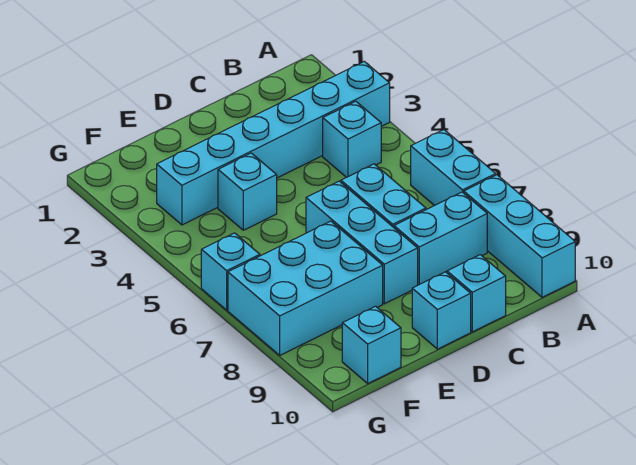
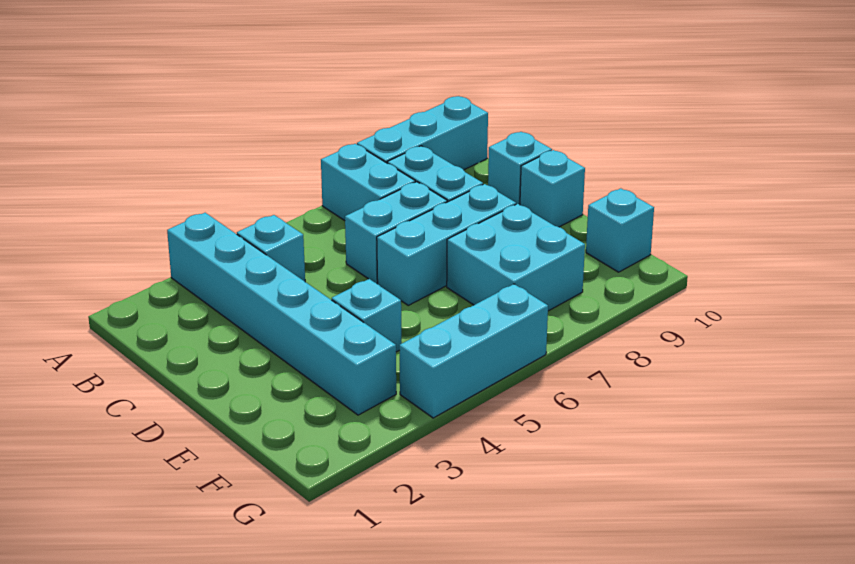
cyan brick A6:A7 level 1 -> cyan brick A7:B7 level 1
cyan brick E7:G8 level 1 -> cyan brick E7:F8 level 1
cyan brick G6 level 1 -> cyan brick G4:G6 level 1

